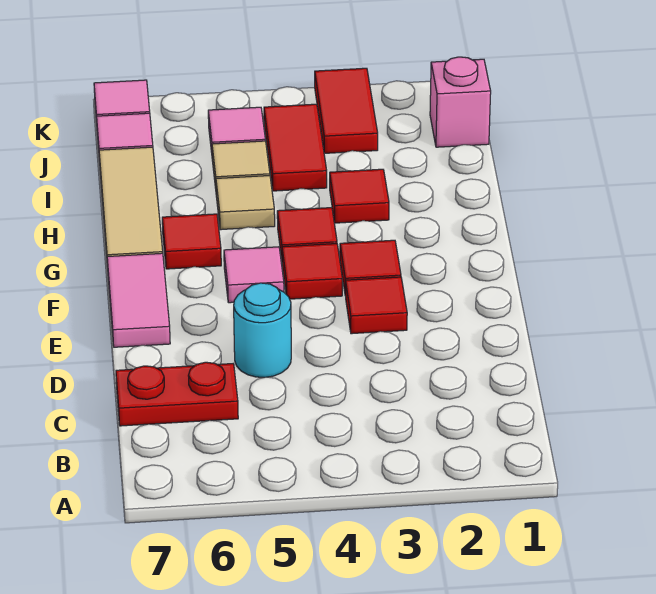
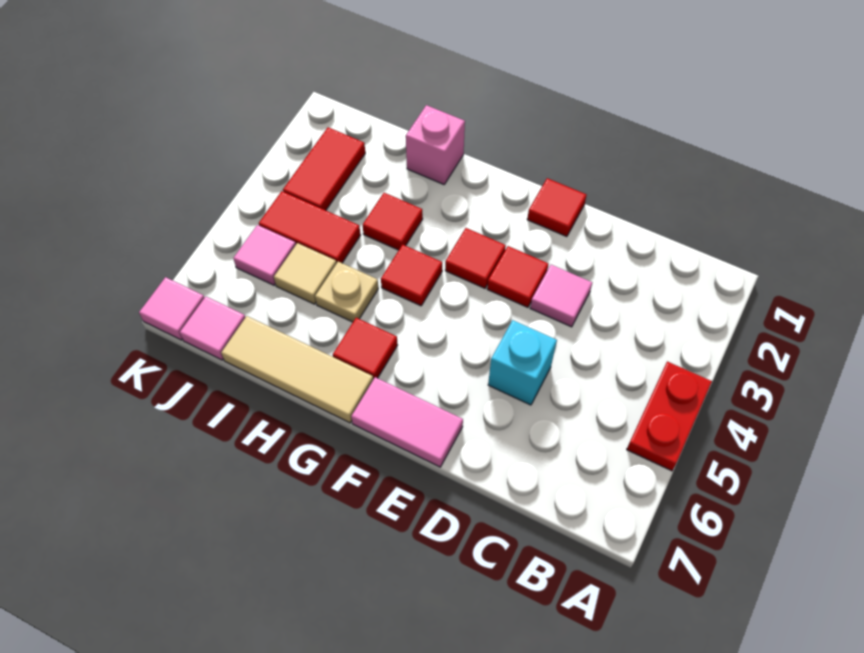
red plate C6:C7 level 1 -> red plate A4:A5 level 1
cyan round brick D5 level 1 -> cyan brick D5 level 1
red tile F4 level 1 -> red tile E1 level 1
pink tile F5 level 1 -> pink tile D3 level 1
tan tile H5 level 1 -> tan plate H5 level 1
pink brick J1 level 1 -> pink brick H1 level 1
red tile J3:K3 level 1 -> red tile J2:J3 level 1

